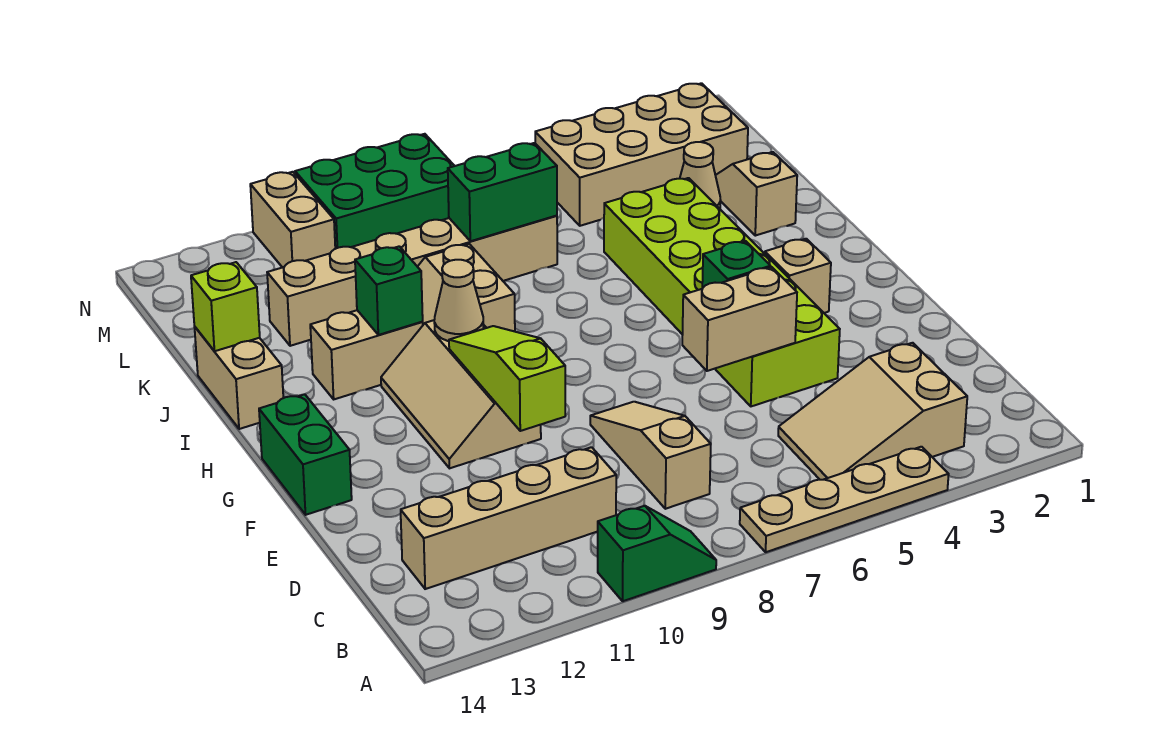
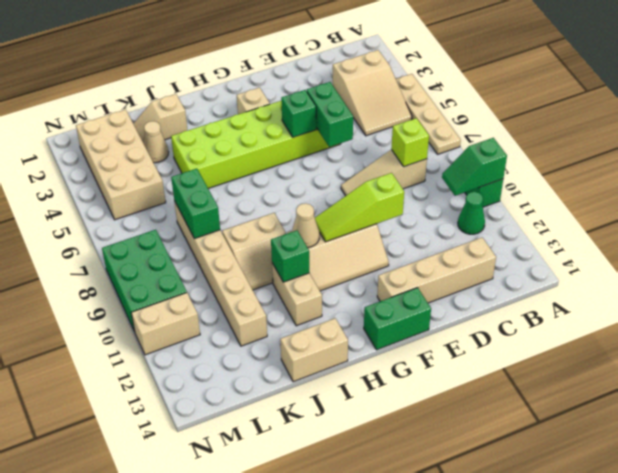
none -> green slope A10:B10 level 2 top A
none -> green cone B11 level 1
tan brick C10:C13 level 1 -> tan brick C13:F13 level 1
tan brick E5:E6 level 2 -> green brick E5:E6 level 2
lime brick J14 level 2 -> lime brick C8 level 2

